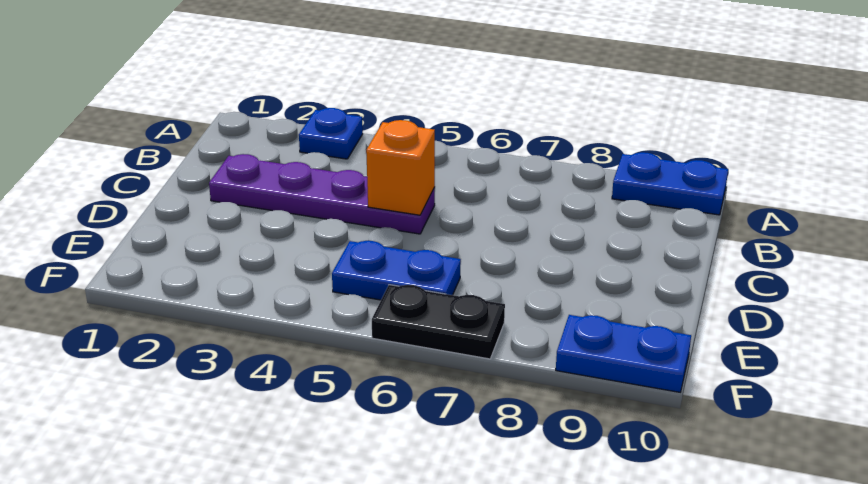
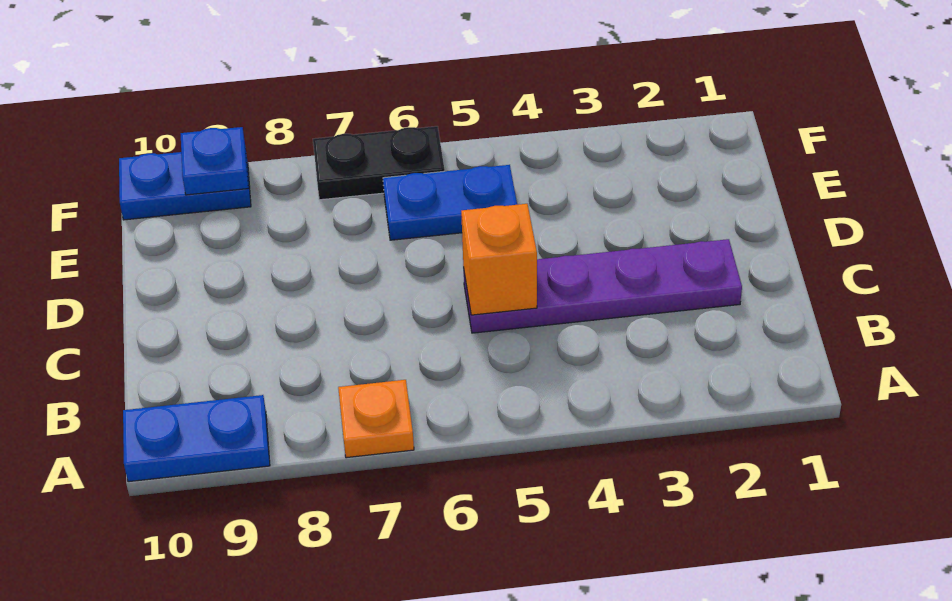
blue plate A3 level 1 -> blue plate F9 level 2
none -> orange plate A7 level 1

